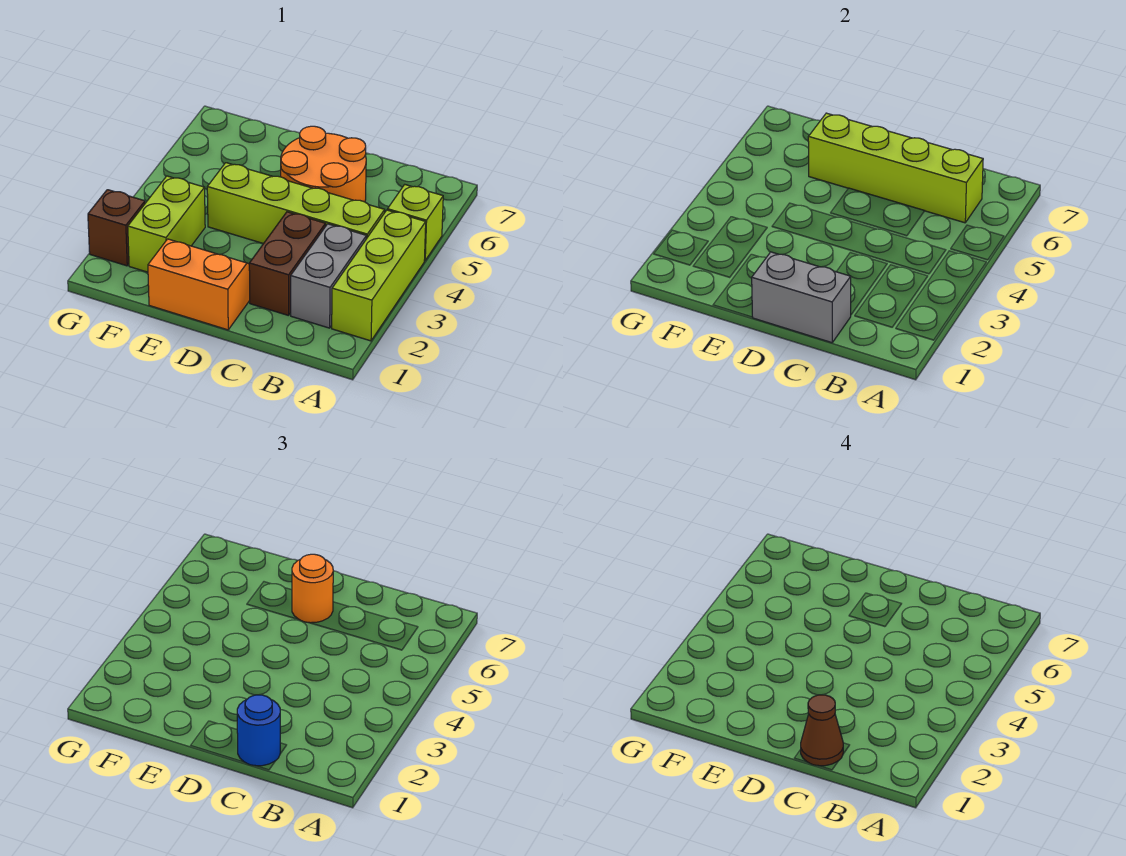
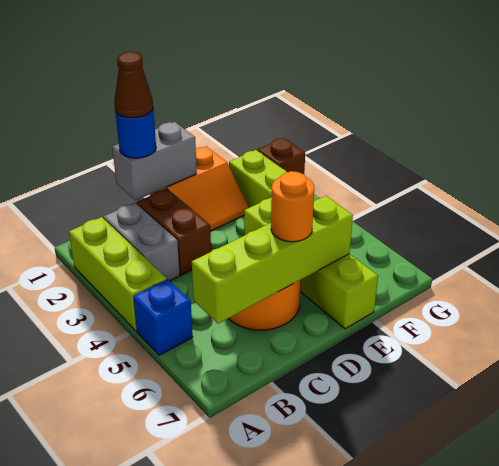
lime brick A5 level 1 -> blue brick A5 level 1
lime brick B4:E4 level 1 -> lime brick E4:E7 level 1

